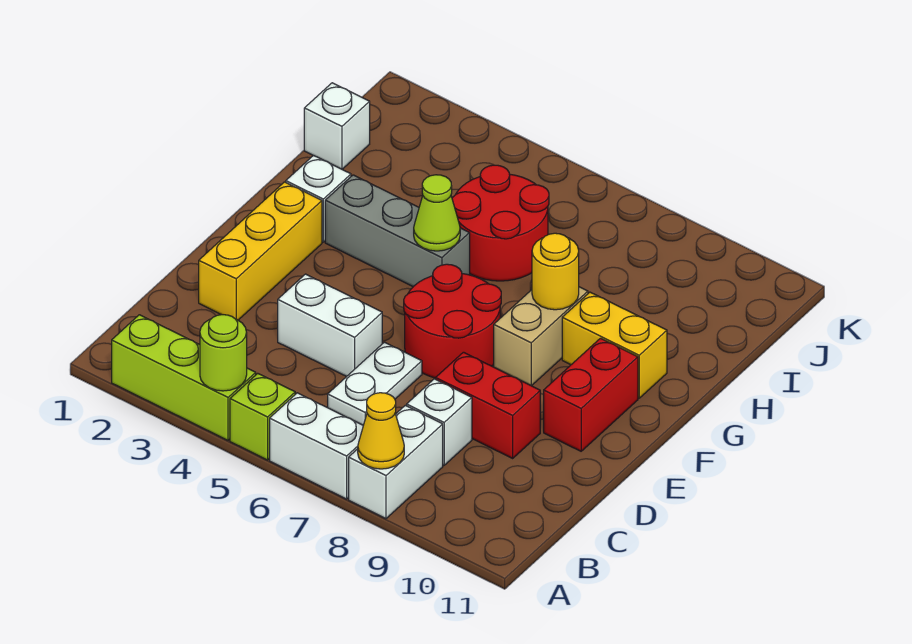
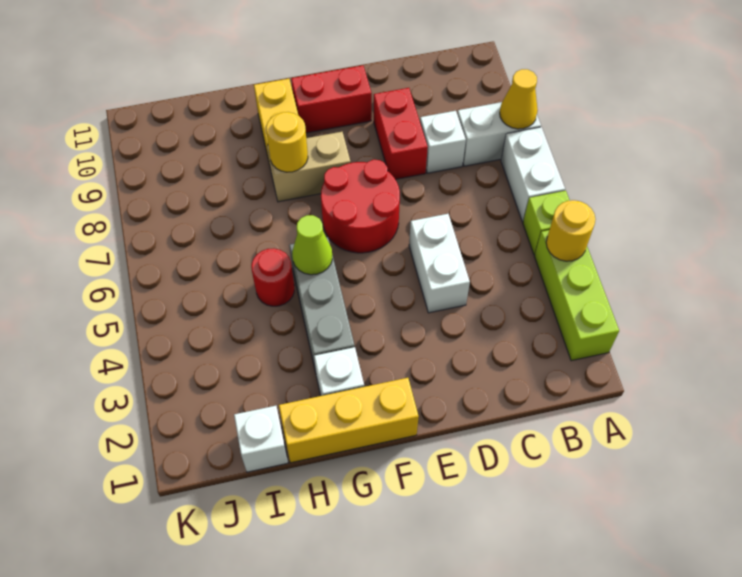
lime round brick A4 level 2 -> yellow round brick A4 level 2
white plate C6:D6 level 1 -> none
yellow brick D2:F2 level 1 -> yellow brick F1:H1 level 1
red round brick H5:I6 level 1 -> red round brick H5 level 1

